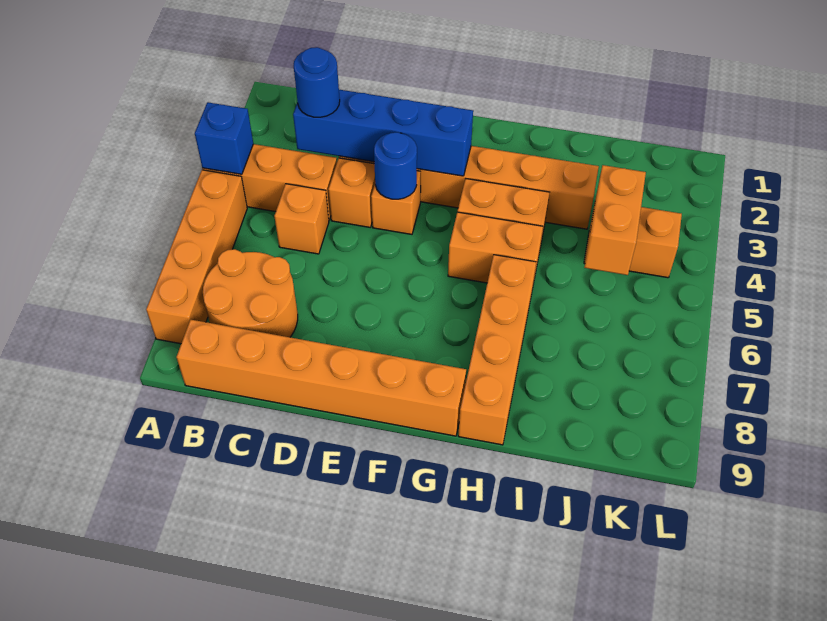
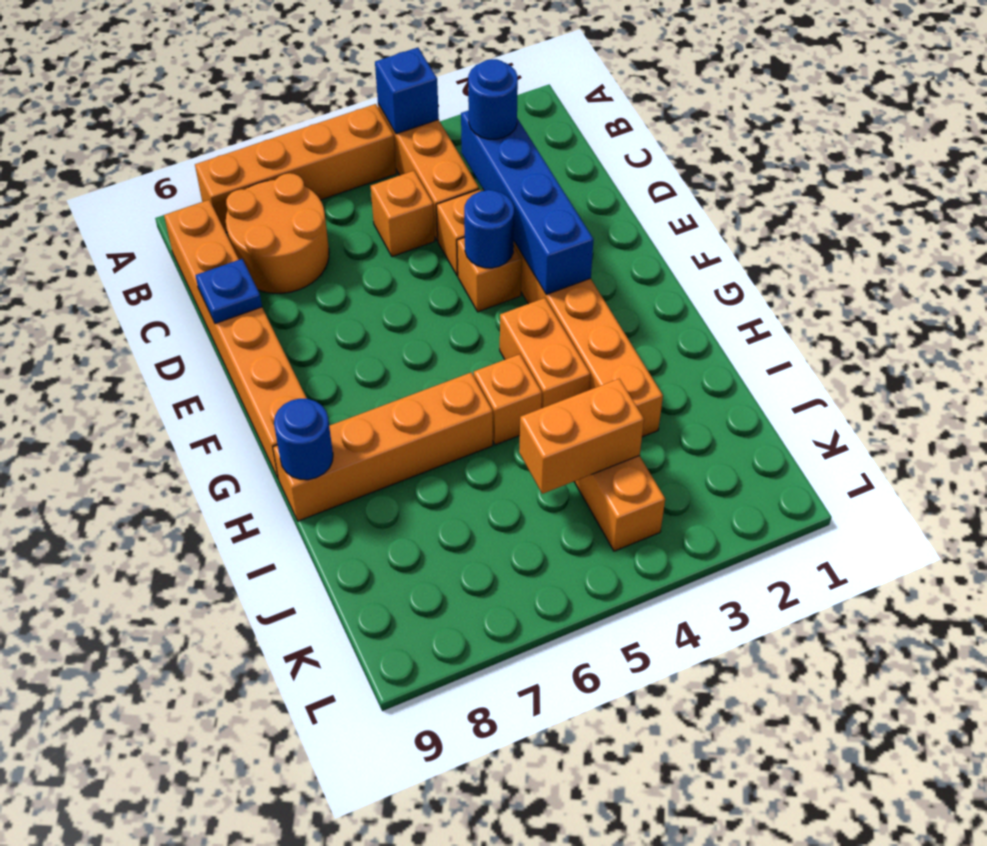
none -> blue plate D9 level 2
orange brick G5:H5 level 1 -> orange brick H5 level 1
none -> blue round brick H9 level 2

